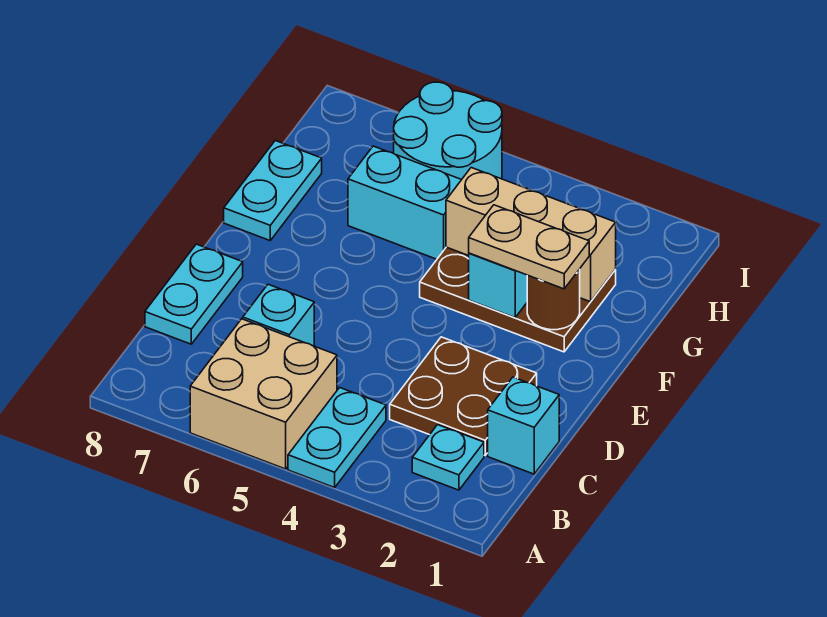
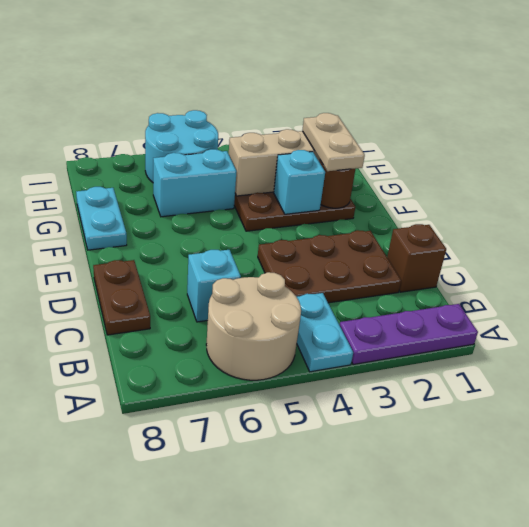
none -> purple plate A1:A3 level 1
tan brick A5:B6 level 1 -> tan round brick A5:B6 level 1
cyan plate B2 level 1 -> none
cyan brick C1 level 1 -> brown brick C1 level 1
brown plate C2:D3 level 1 -> brown plate C2:D4 level 1
cyan plate C8:D8 level 1 -> brown plate C8:D8 level 1
tan plate F2:F3 level 3 -> tan plate F2:G2 level 3

